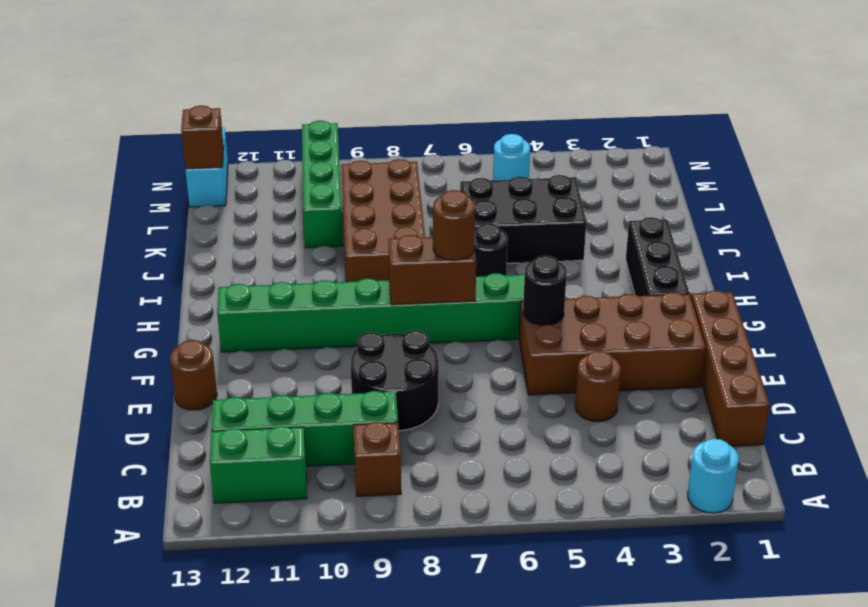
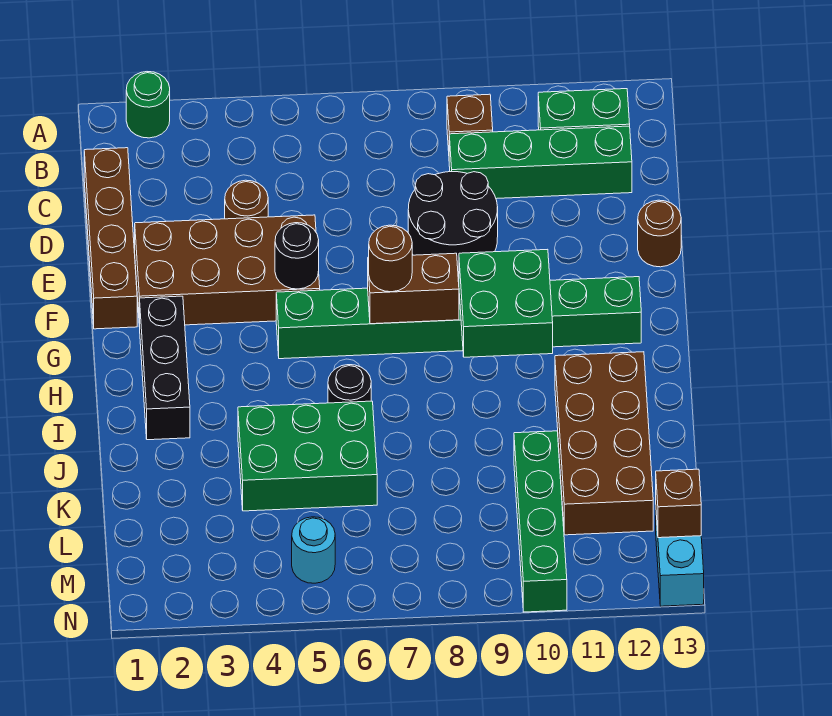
cyan round brick A2 level 1 -> green round brick A2 level 1
none -> green brick G9:H10 level 2
brown brick I8:L9 level 1 -> brown brick I11:L12 level 1
black brick J4:K6 level 1 -> green brick J4:K6 level 1

